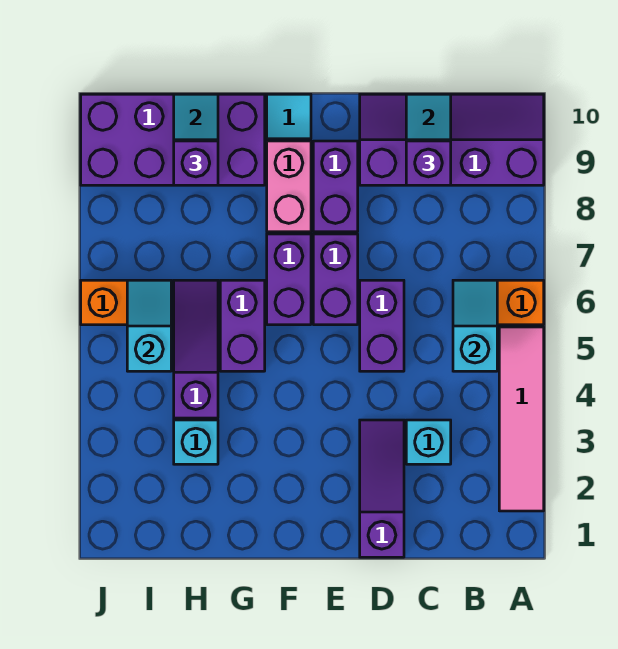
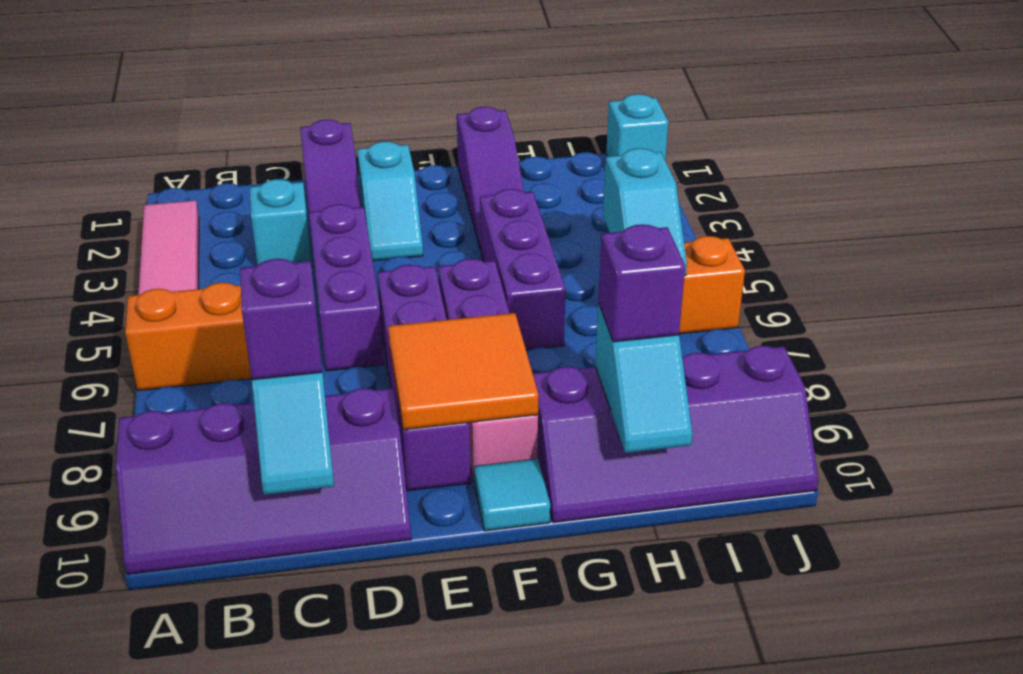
cyan slope B5:B6 level 2 top 5 -> cyan slope E2:E3 level 1 top 2
purple brick D5:D6 level 1 -> purple brick D4:D6 level 1
none -> orange tile E8:F9 level 2
purple brick G5:G6 level 1 -> purple brick G4:G6 level 1
purple brick G9:J10 level 1 -> purple slope G9:J10 level 1 top 9
cyan brick H3 level 1 -> cyan brick J1 level 1
purple slope H4:H6 level 1 top 4 -> purple slope G1:G3 level 1 top 1

